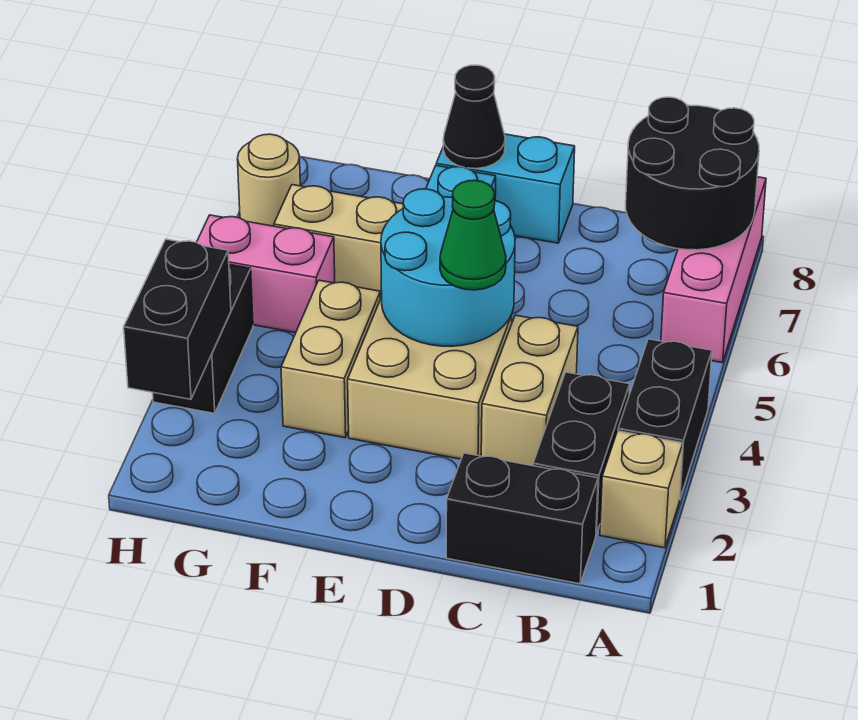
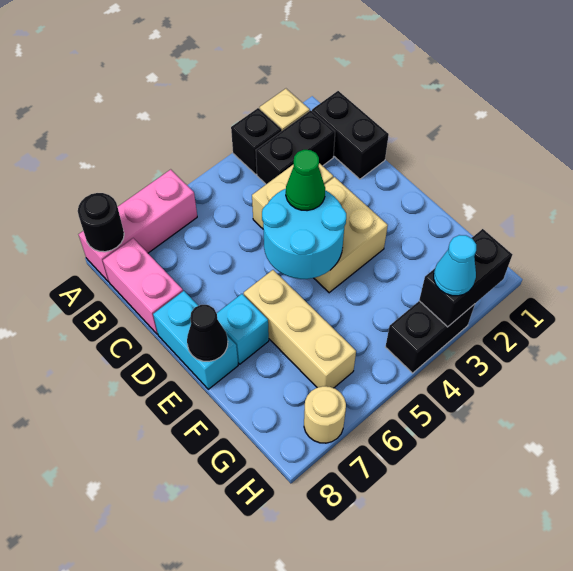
black brick A3:A4 level 1 -> black brick A3 level 1
black round brick A7:B8 level 2 -> black round brick A8 level 2
tan brick F3:F4 level 1 -> none
pink brick G5:H5 level 1 -> pink brick B8:C8 level 1
none -> cyan cone H3 level 3

